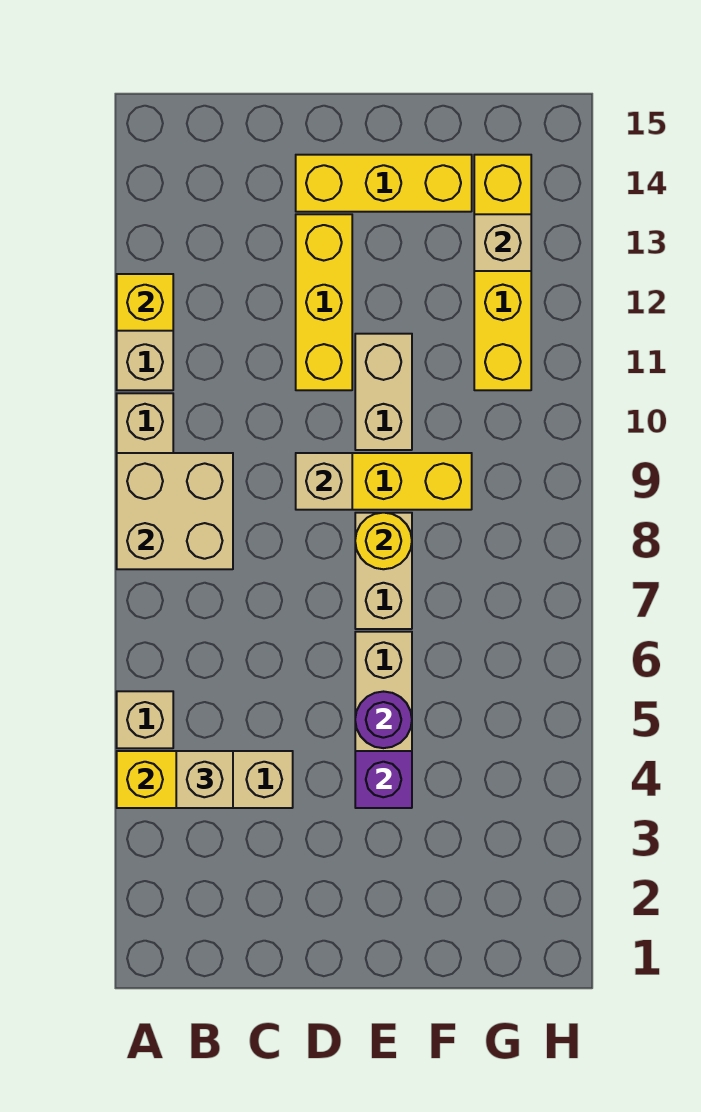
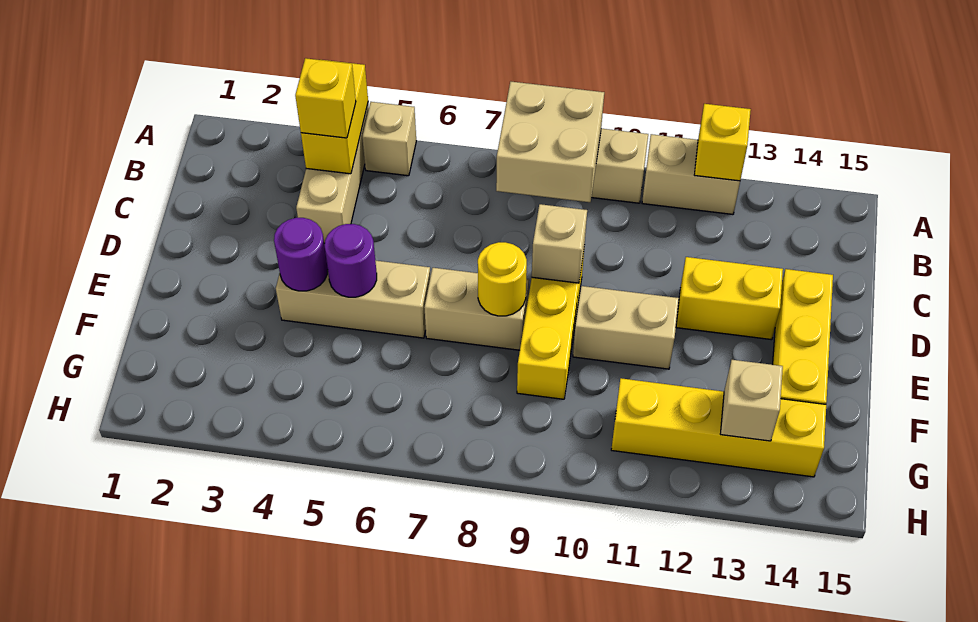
tan brick B4 level 3 -> yellow brick B4 level 3
yellow brick D11:D13 level 1 -> yellow brick D12:D13 level 1
purple brick E4 level 2 -> purple round brick E4 level 2

